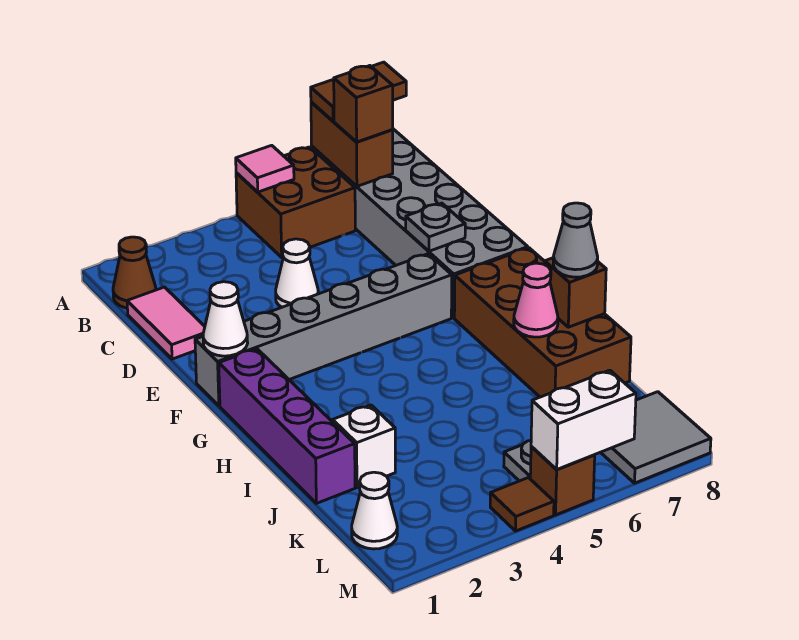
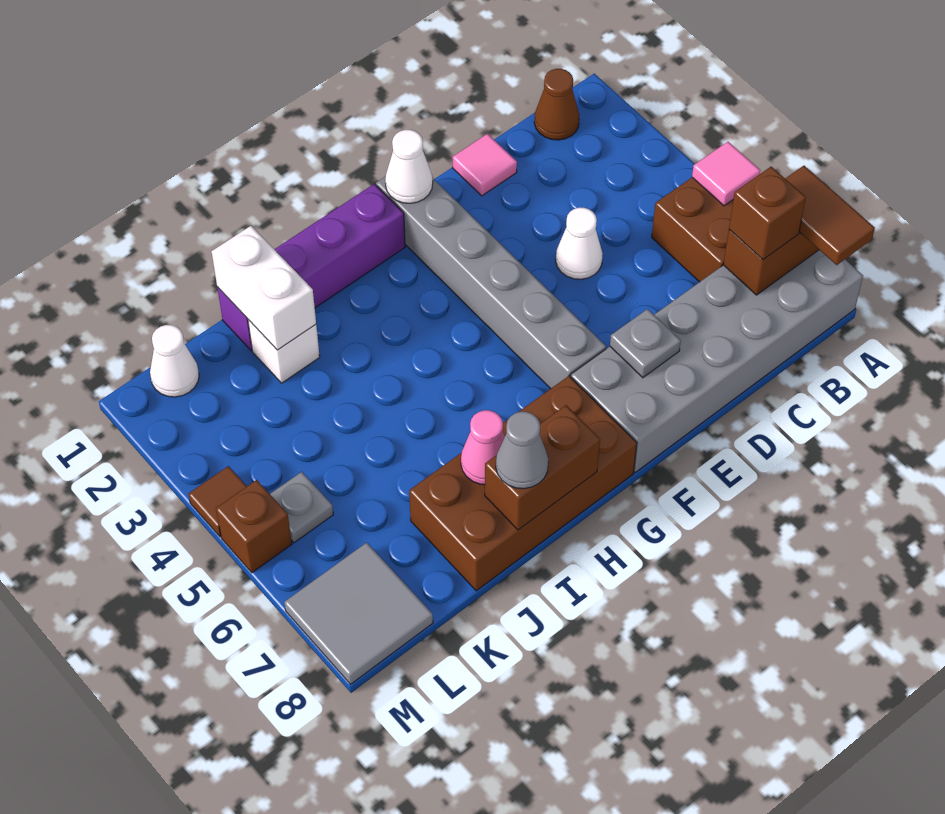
pink tile C1:D1 level 1 -> pink tile D1 level 1
brown brick I8 level 2 -> brown brick H8:I8 level 2
white brick M5:M6 level 2 -> white brick J1:J2 level 2

